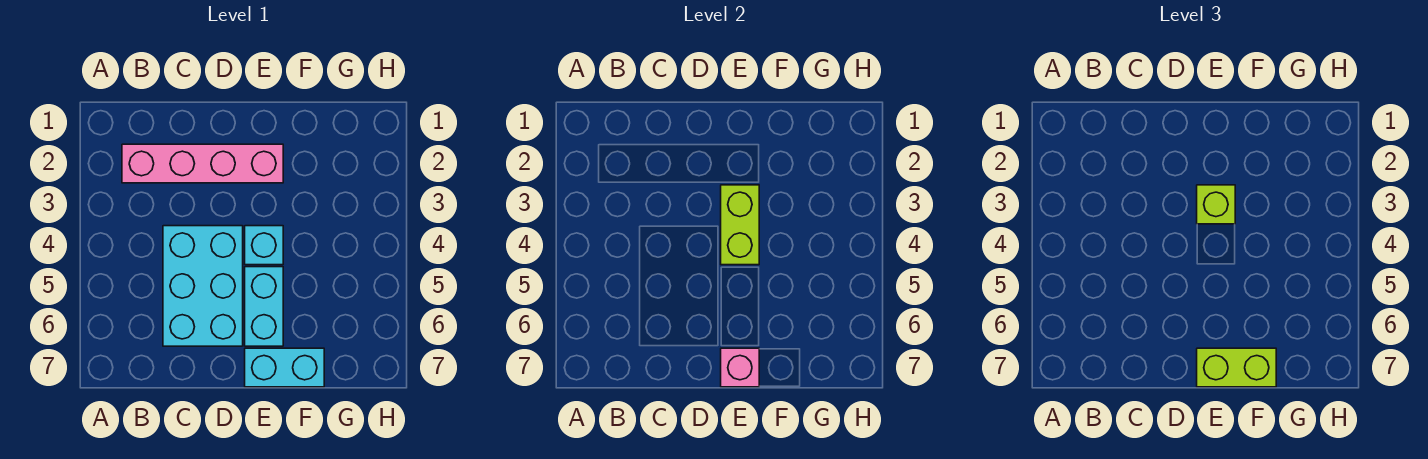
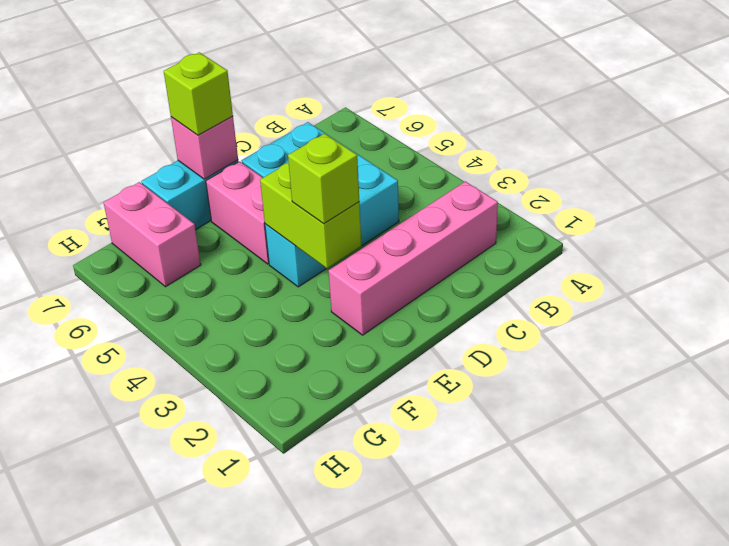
cyan brick E5:E6 level 1 -> pink brick E5:E6 level 1
lime brick E7:F7 level 3 -> lime brick E7 level 3
none -> pink brick G6:G7 level 1

